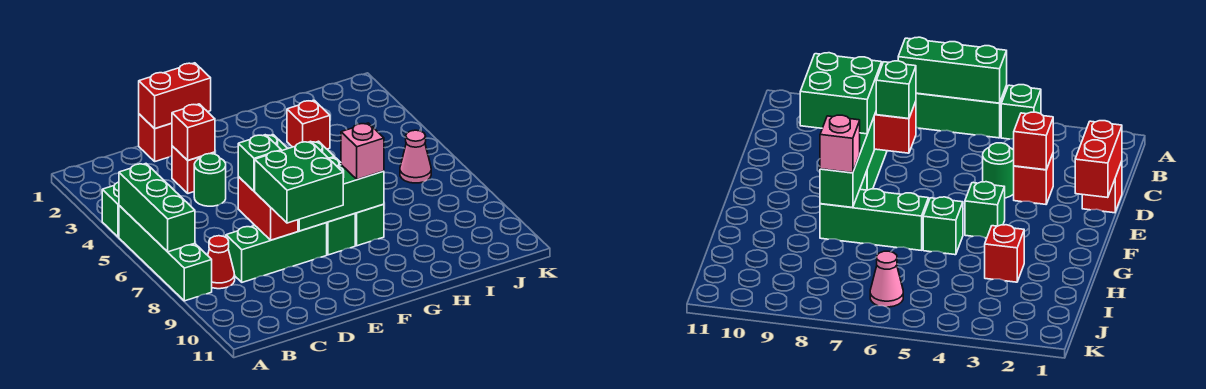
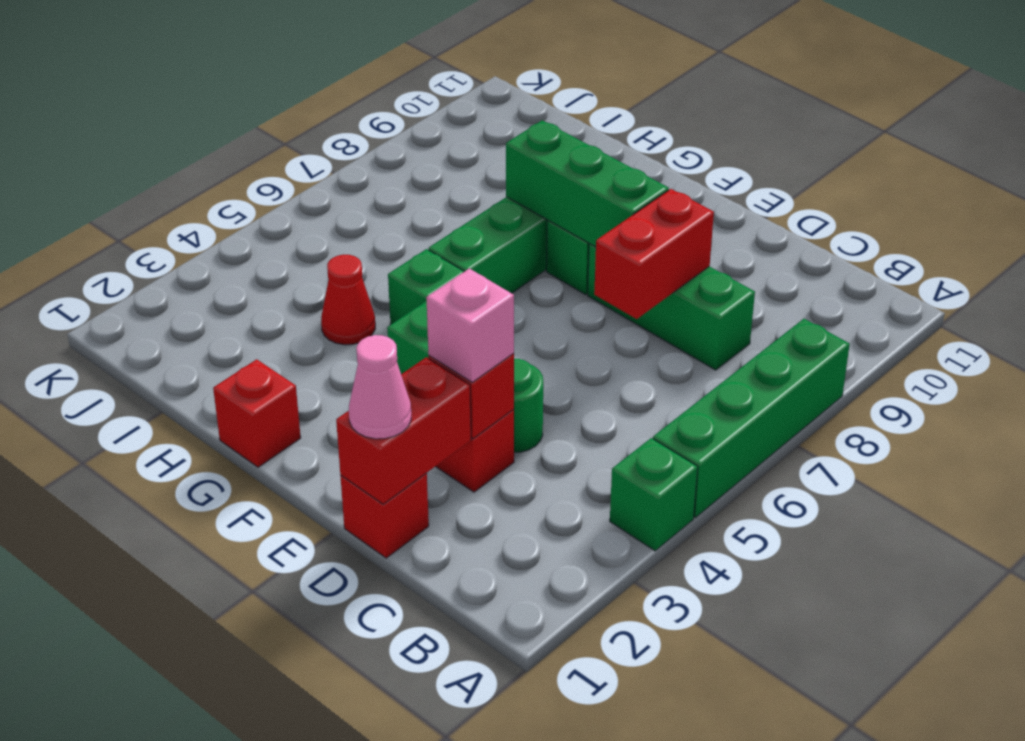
green brick A5:A7 level 2 -> none
red cone B8 level 1 -> red cone H4 level 1
red brick D1:E1 level 2 -> red brick D1:D2 level 2
green brick D7 level 3 -> none
green brick D8:E9 level 3 -> none
pink brick G8 level 3 -> pink brick D3 level 3
red brick H3 level 1 -> red brick G1 level 1
pink cone J6 level 1 -> pink cone D1 level 3

